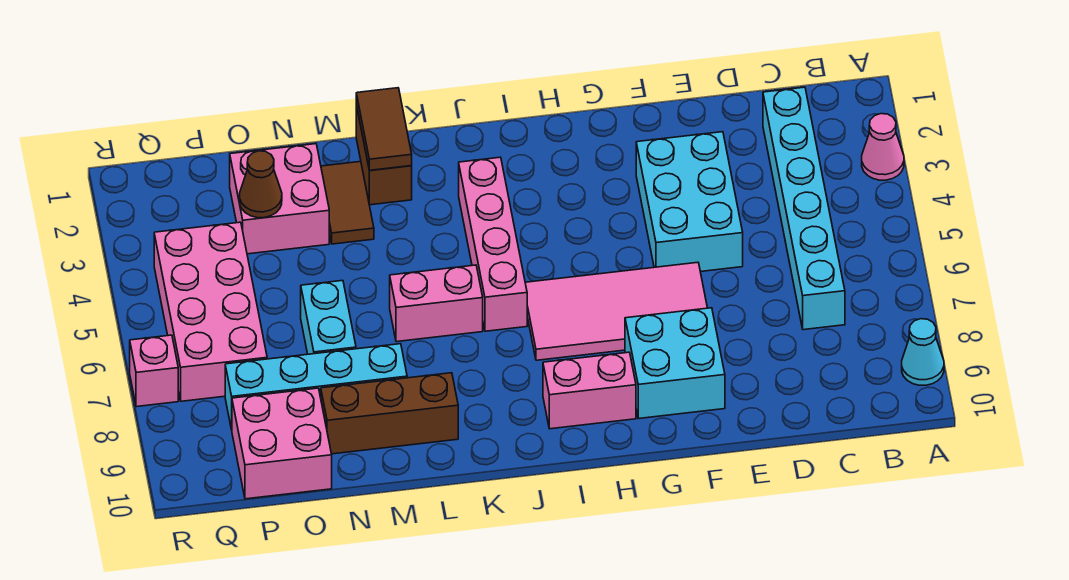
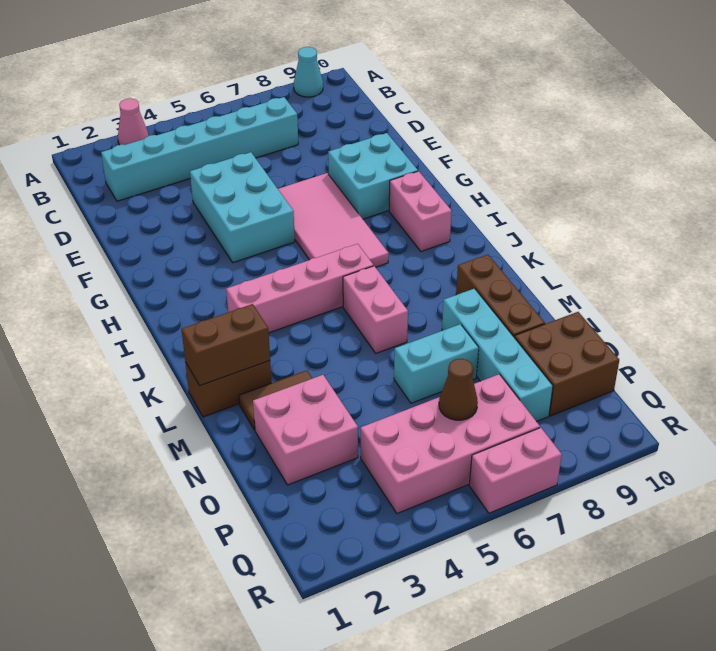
cyan brick E3:F5 level 1 -> cyan brick E4:G5 level 1
brown tile L1:L2 level 2 -> brown brick L1:L2 level 2
brown cone O3 level 2 -> brown cone P6 level 2
pink brick O9:P10 level 1 -> brown brick O9:P10 level 1
pink brick R7 level 1 -> pink brick R6:R7 level 1

